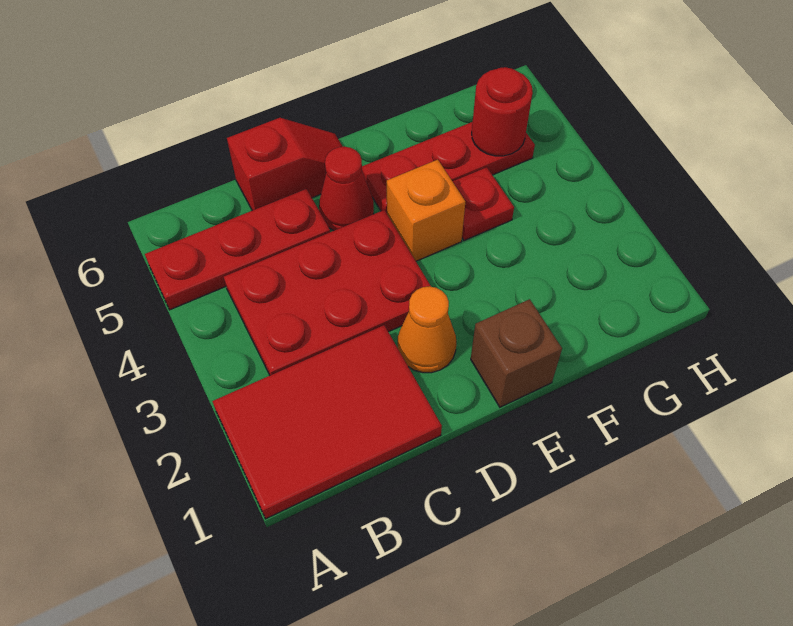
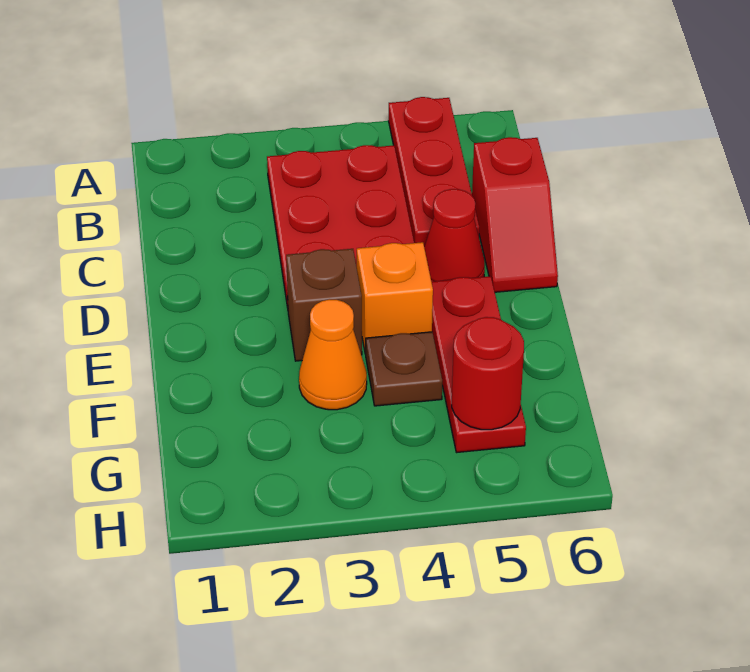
red tile A1:C2 level 1 -> none
orange cone D2 level 1 -> orange cone F3 level 1
brown brick E1 level 1 -> brown brick E3 level 1
red plate F4 level 1 -> brown plate F4 level 1

